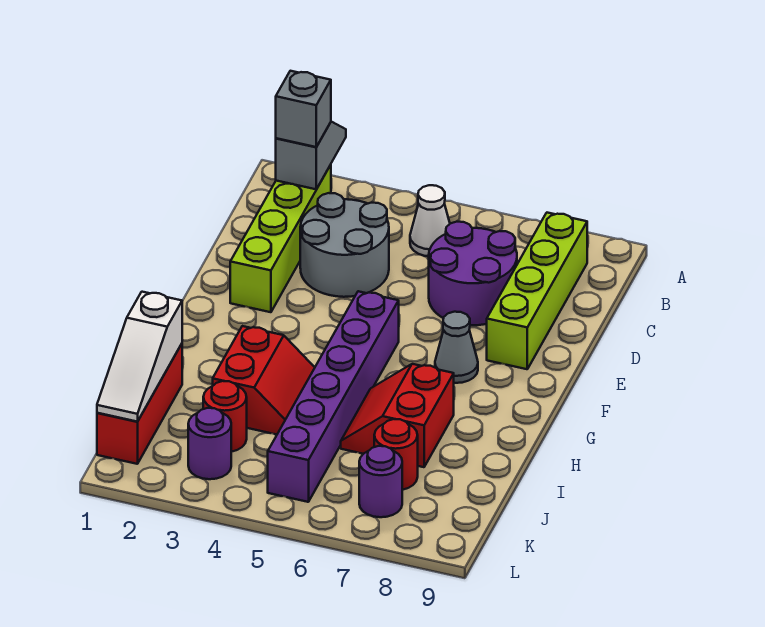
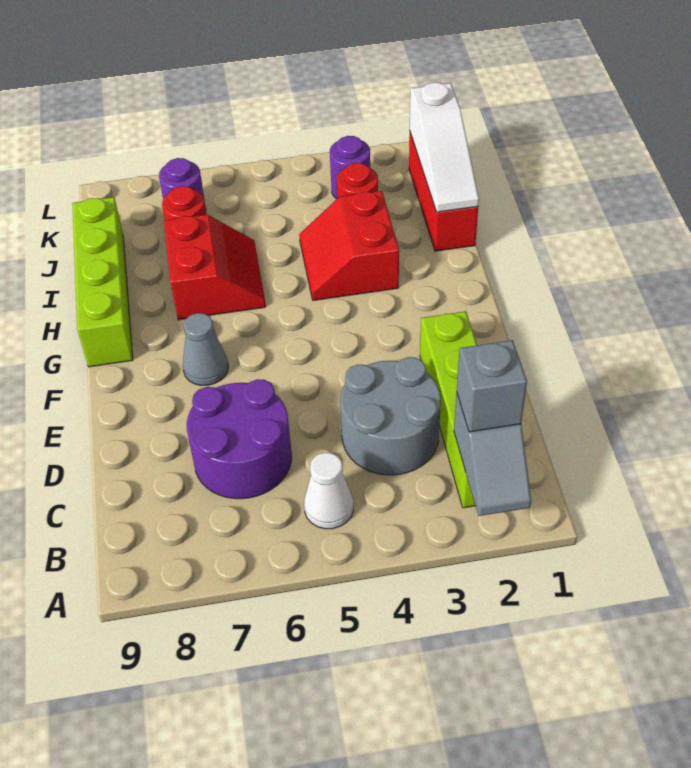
lime brick B8:E8 level 1 -> lime brick G9:J9 level 1
purple brick F5:K5 level 1 -> none
white slope I1:K1 level 2 top I -> white slope I1:K1 level 2 top K

